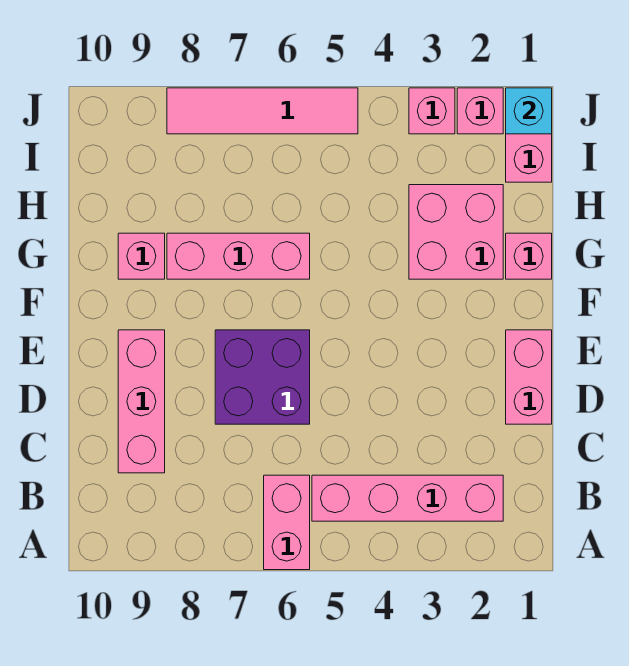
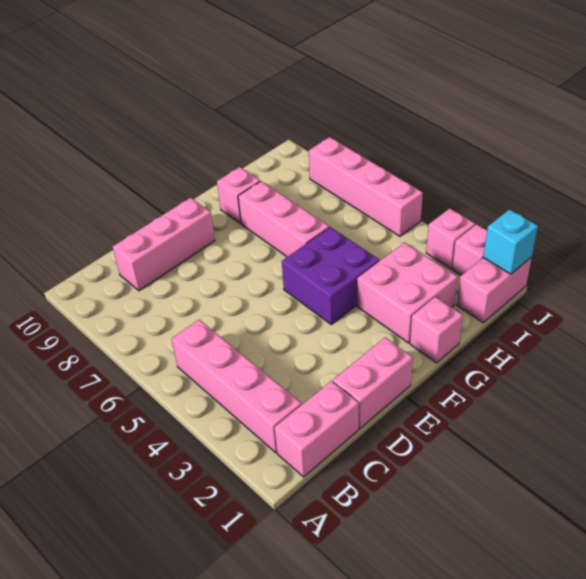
pink brick A6:B6 level 1 -> pink brick B1:C1 level 1
purple brick D6:E7 level 1 -> purple brick F4:G5 level 1
pink tile J5:J8 level 1 -> pink brick J5:J8 level 1

